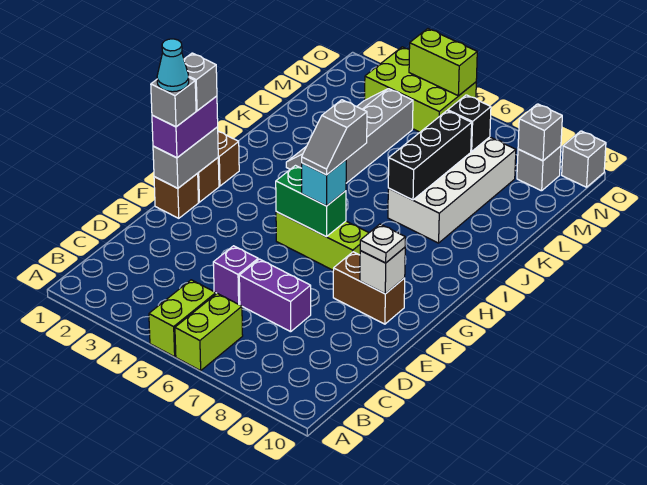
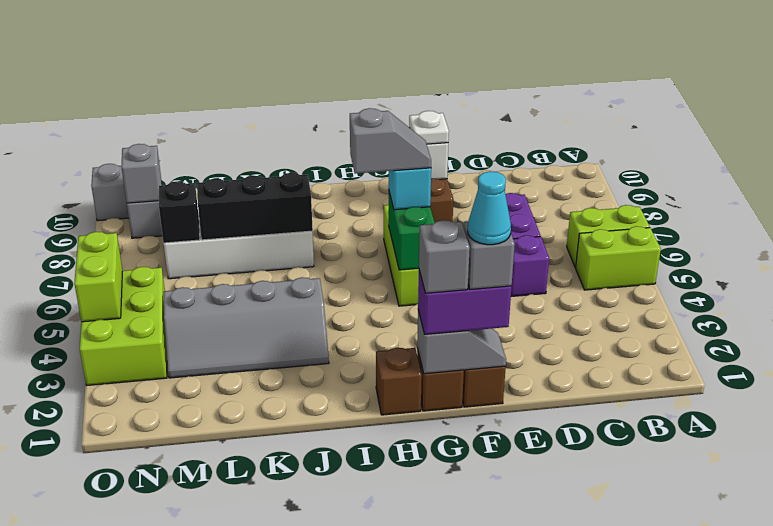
grey brick F1:G1 level 2 -> grey slope F1:G1 level 2 top G

